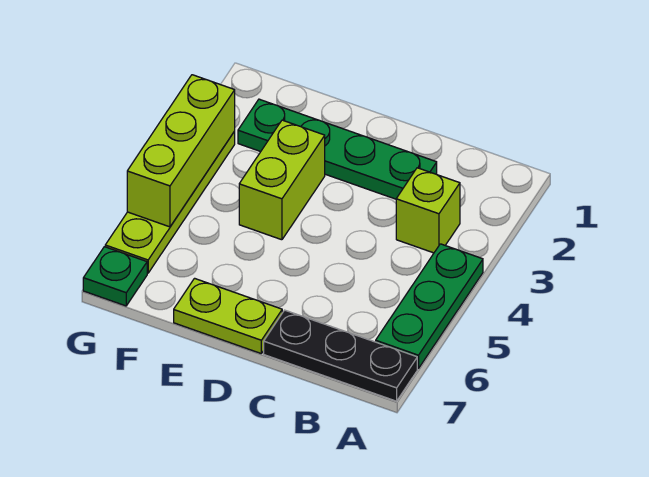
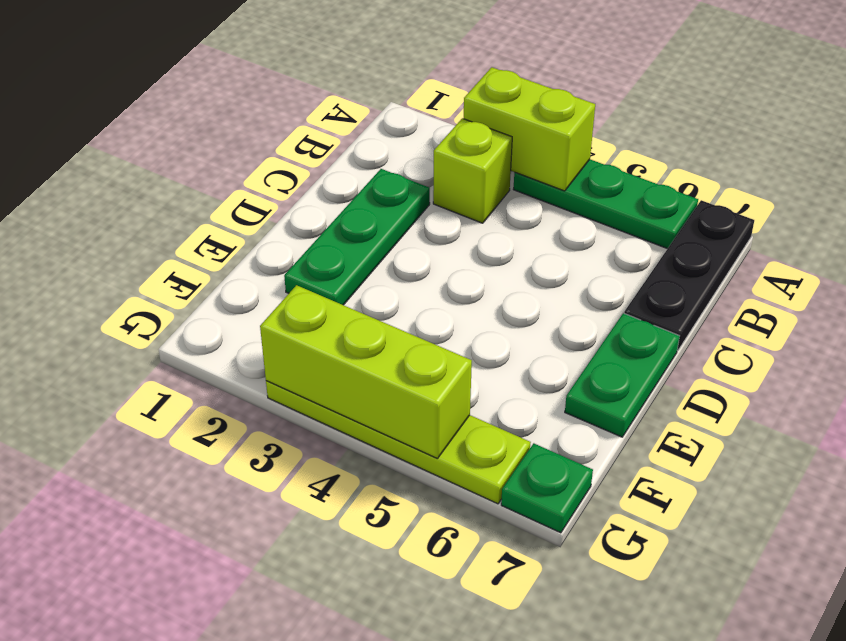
green plate C2:F2 level 1 -> green plate C2:E2 level 1
lime plate D7:E7 level 1 -> green plate D7:E7 level 1
lime brick E3:E4 level 1 -> lime brick A3:A4 level 2

